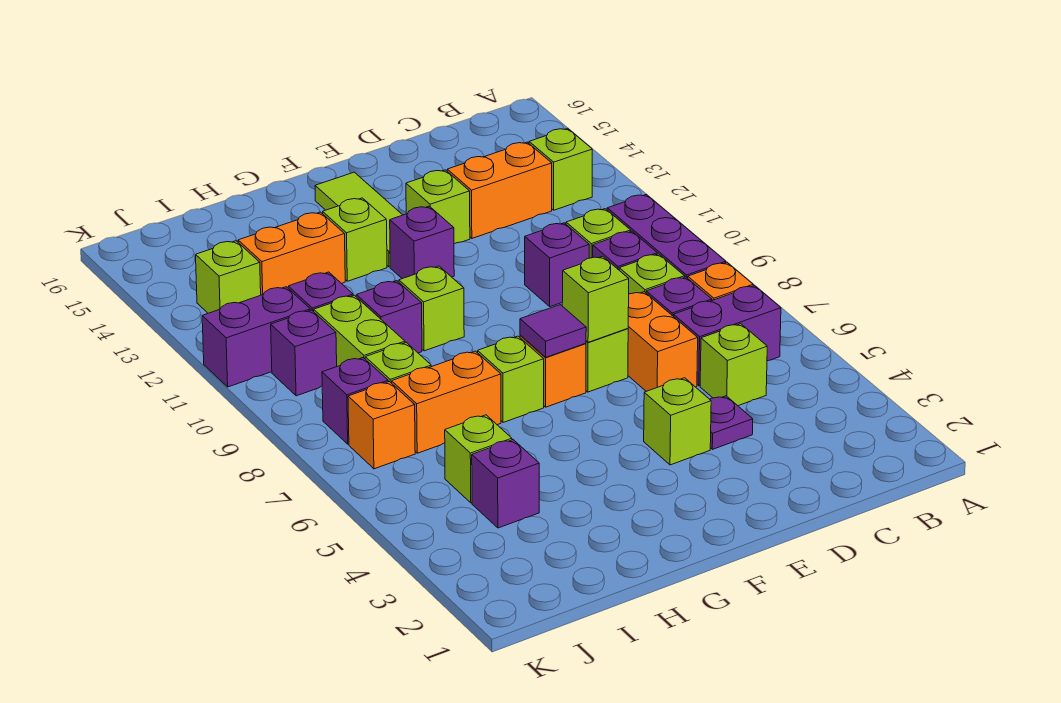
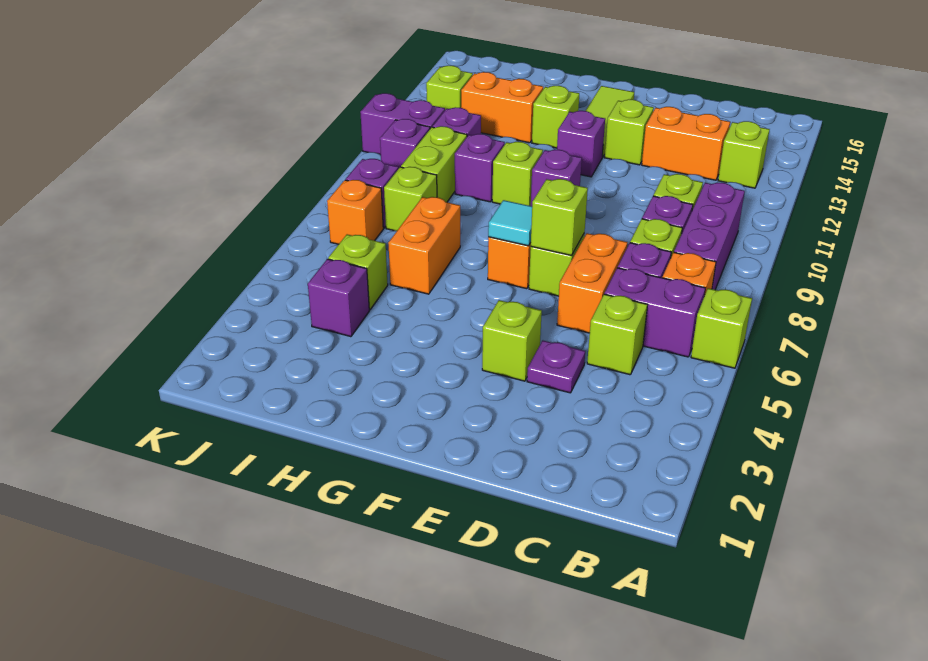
purple brick D10 level 1 -> purple brick F10 level 1
purple tile F7 level 2 -> cyan tile F7 level 2
lime brick G7 level 1 -> lime brick A6 level 1
orange brick H7:I7 level 1 -> orange brick H6:H7 level 1

